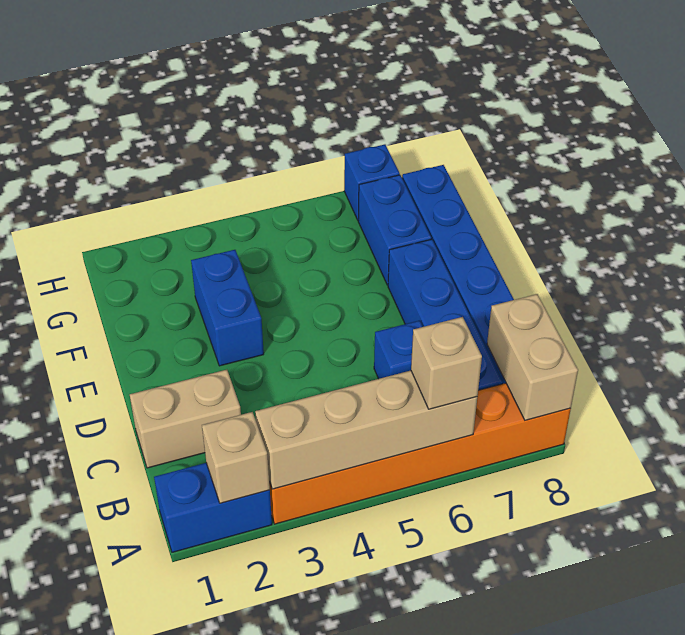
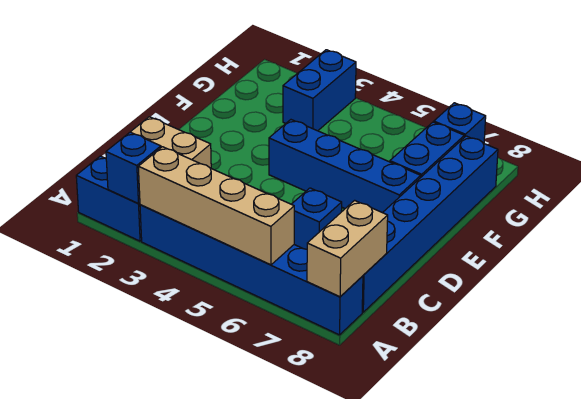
tan brick A2 level 2 -> blue brick A2 level 2
orange brick A3:A8 level 1 -> blue brick A3:A8 level 1
tan brick A6 level 3 -> none
blue brick B7:E7 level 1 -> blue brick E4:E7 level 1
blue brick E3:F3 level 1 -> blue brick G3:H3 level 1

